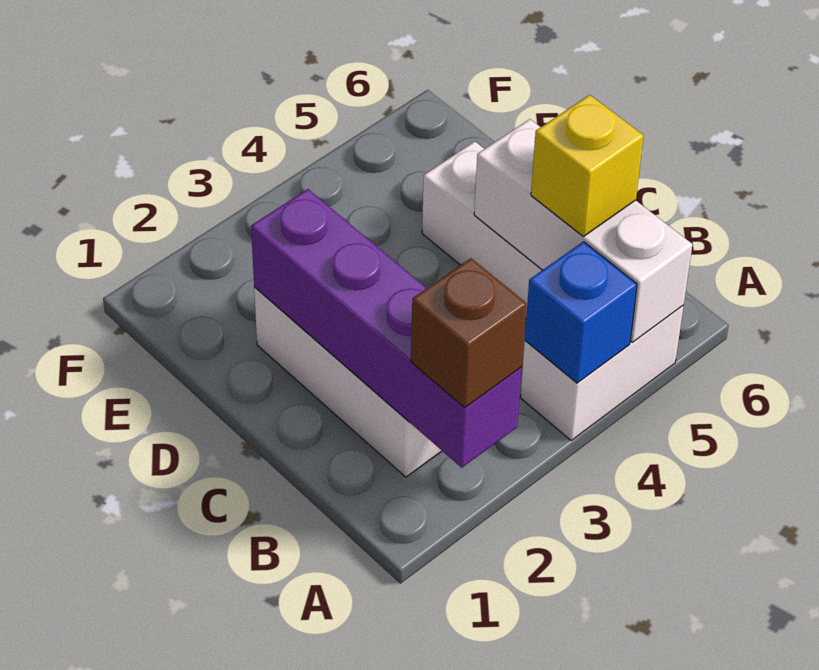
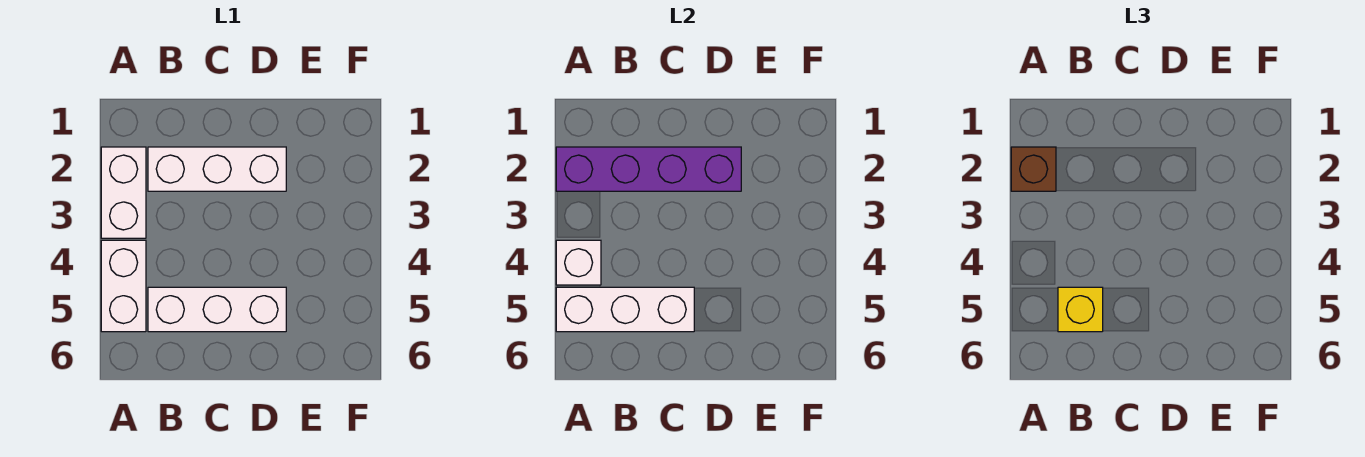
none -> white brick A2:A3 level 1
blue brick A4 level 2 -> white brick A4 level 2

